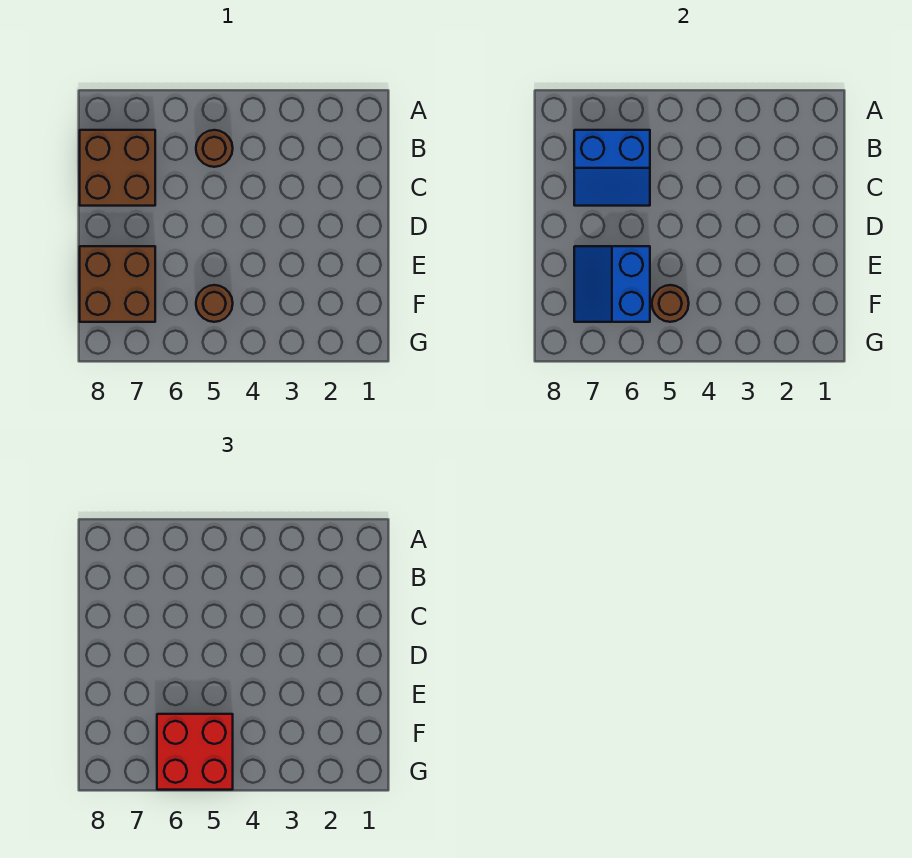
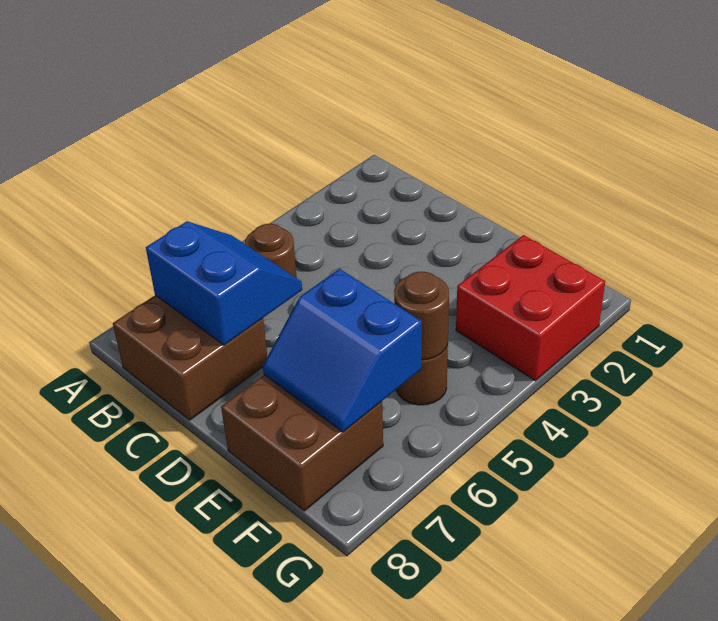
blue slope B6:C7 level 2 top B -> blue slope B6:C7 level 2 top 7
red brick F5:G6 level 3 -> red brick F2:G3 level 1

